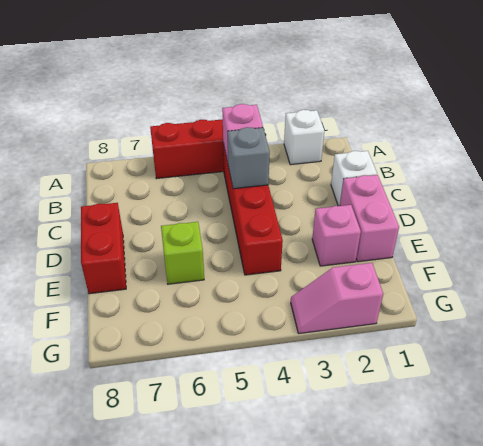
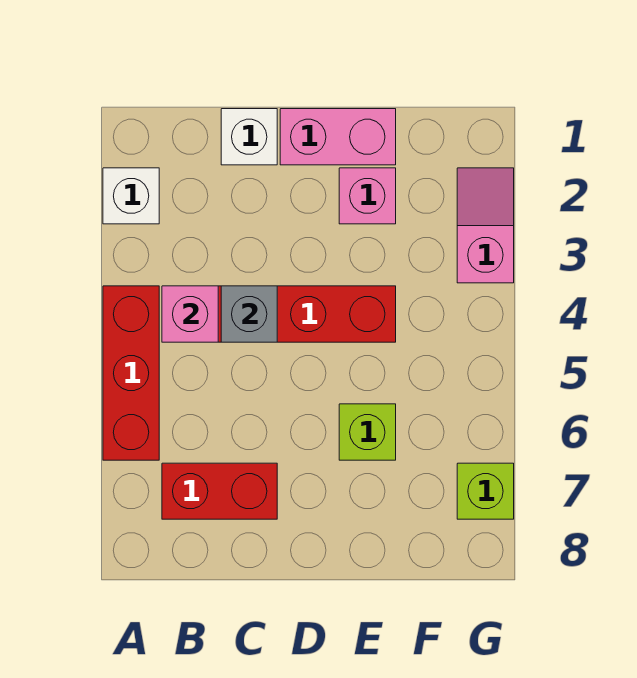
red brick D8:E8 level 1 -> red brick B7:C7 level 1
pink slope G2:G3 level 1 top 2 -> pink slope G2:G3 level 1 top 3
none -> lime brick G7 level 1

